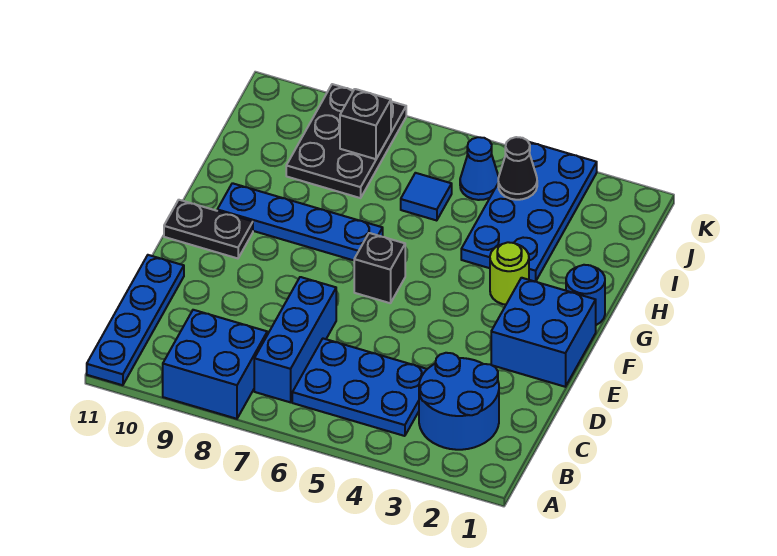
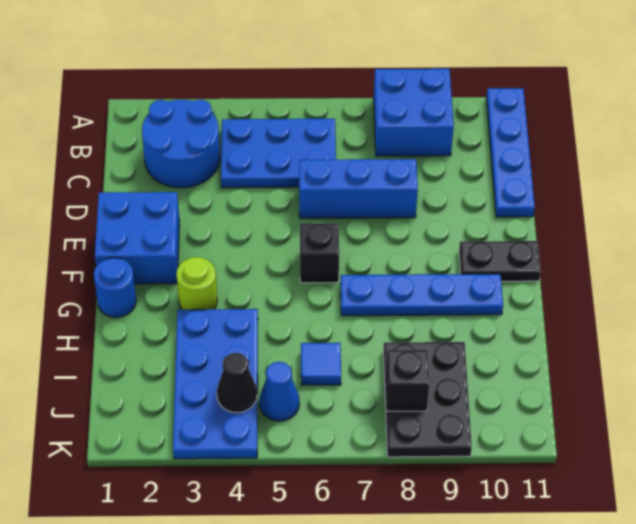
blue brick B7:D7 level 1 -> blue brick D6:D8 level 1

